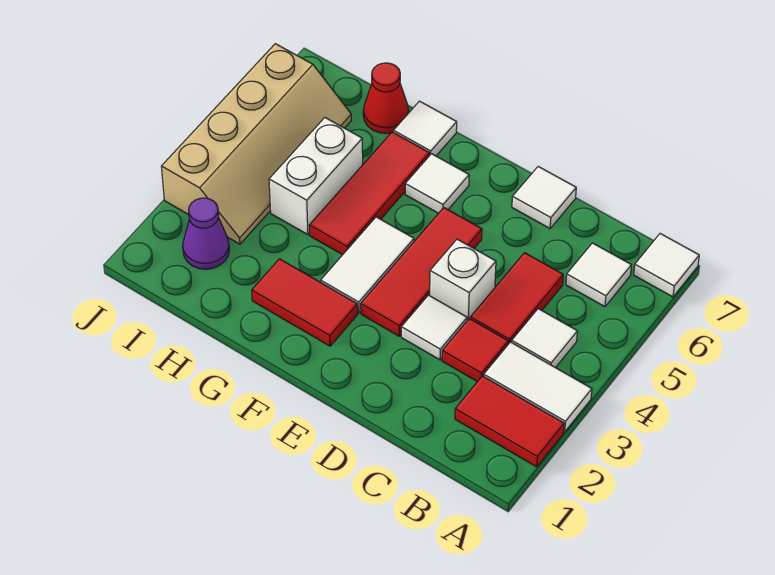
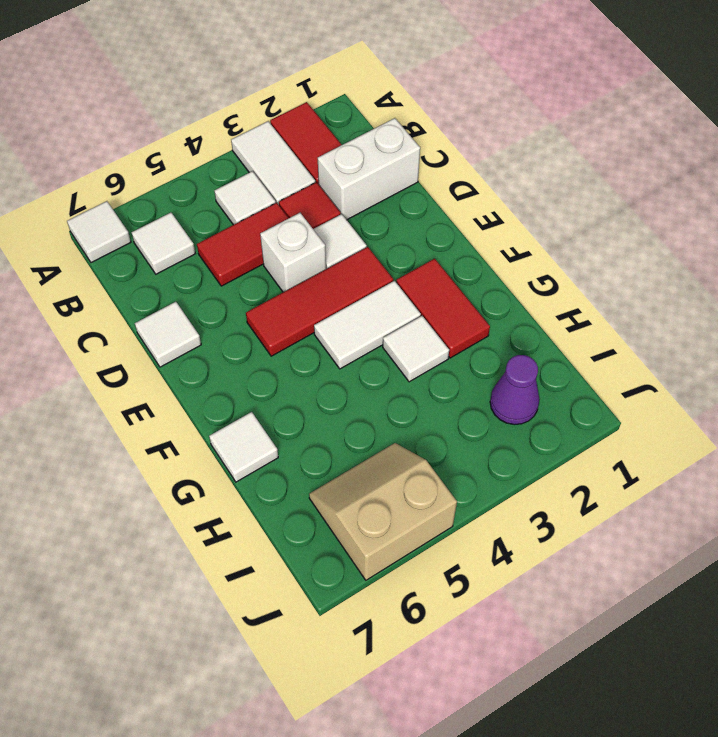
white tile F6 level 1 -> white tile G3 level 1
red tile G4:G6 level 1 -> none
white brick H4:H5 level 1 -> white brick C1:C2 level 1
red cone H7 level 1 -> none
tan slope I3:J6 level 1 top J -> tan slope I5:J6 level 1 top J

